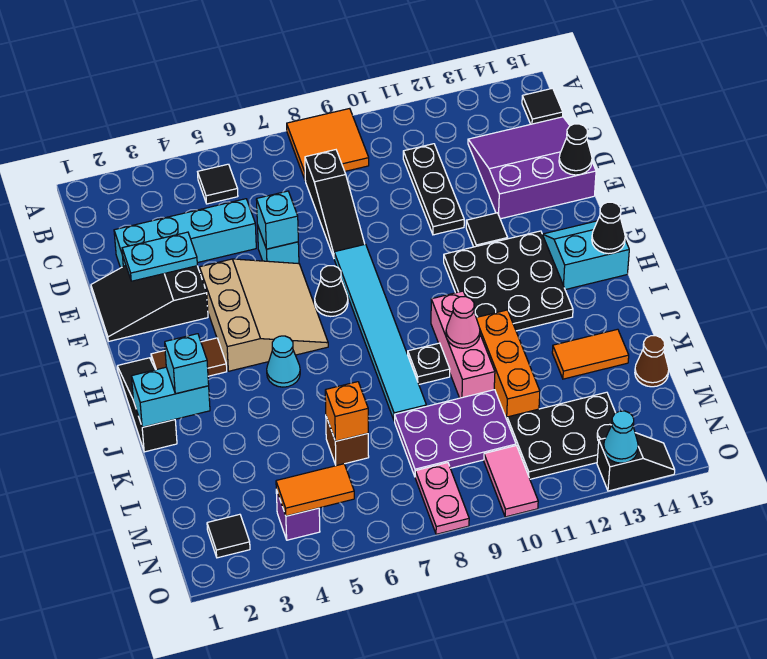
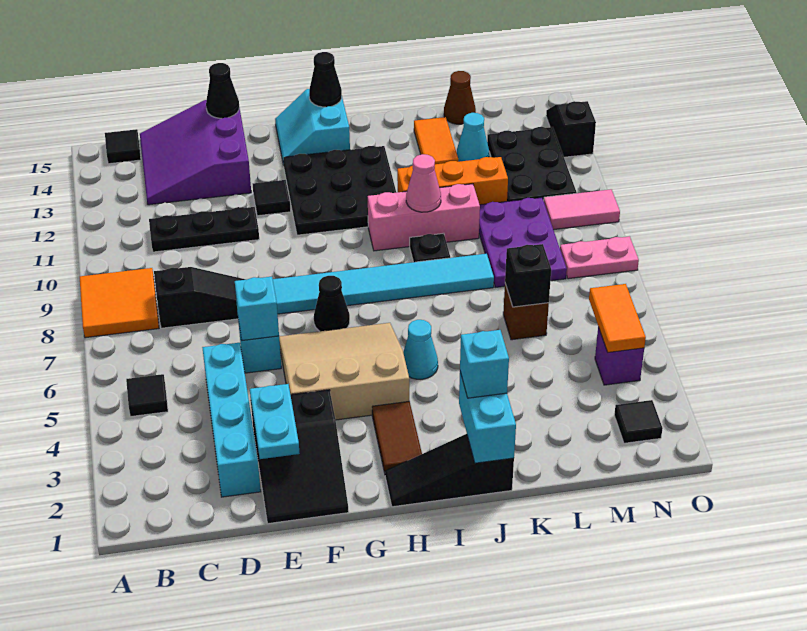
orange brick L6 level 2 -> black brick L6 level 2
cyan cone O13 level 2 -> cyan cone L13 level 1

